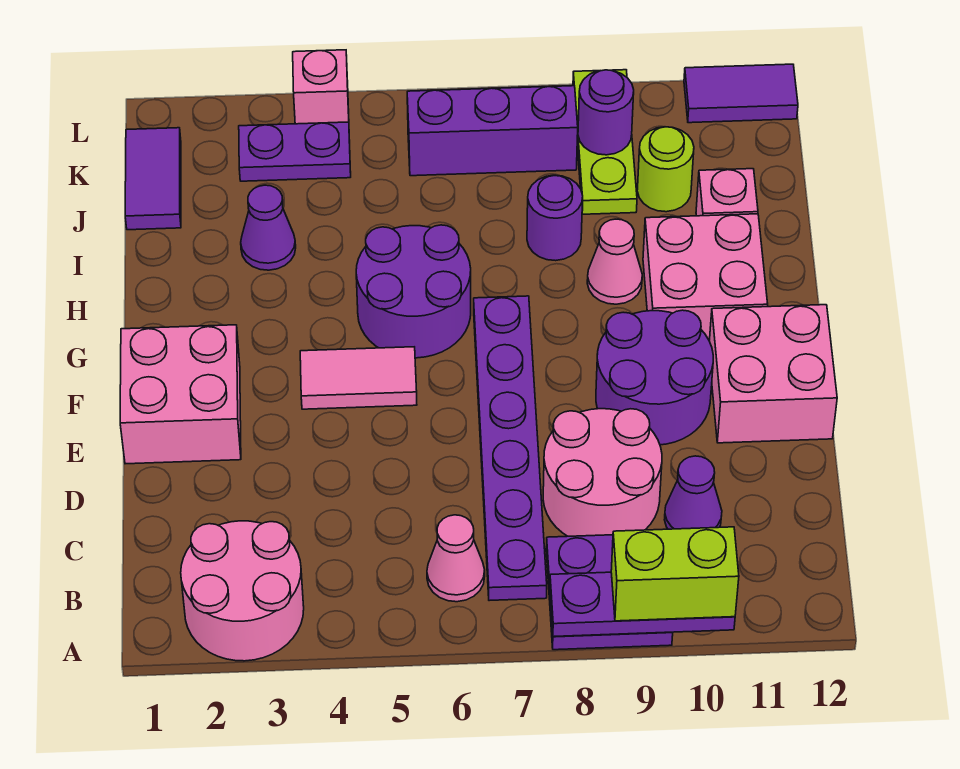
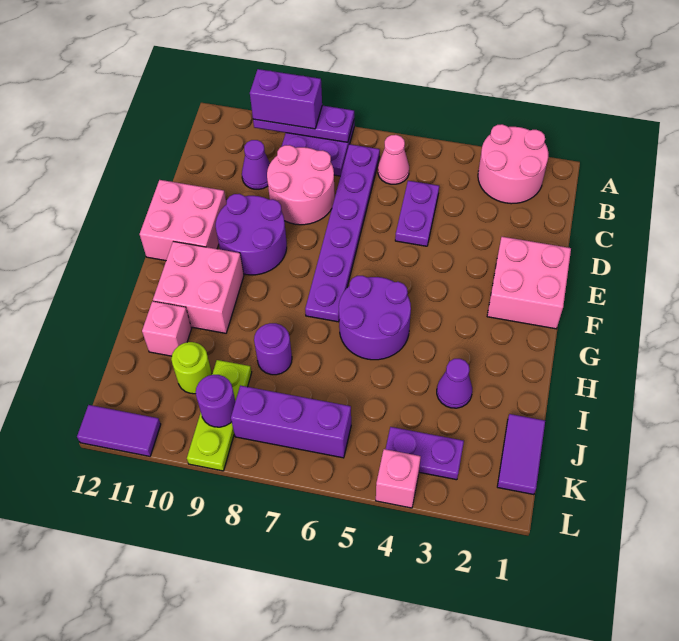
lime brick A9:A10 level 3 -> purple brick A9:A10 level 3
none -> purple plate C5:D5 level 1
pink tile F4:F5 level 1 -> none
pink cone H9 level 1 -> none

